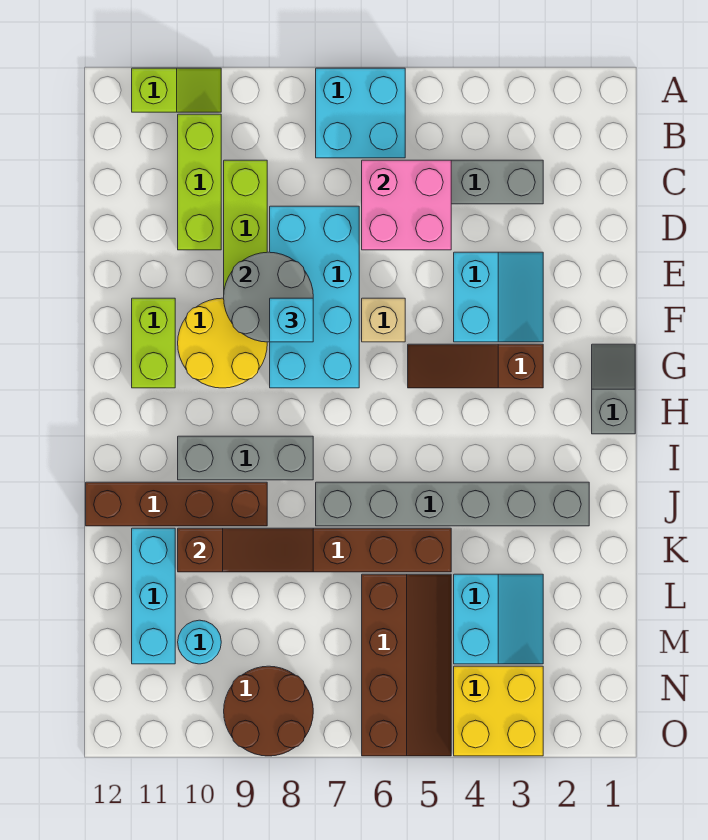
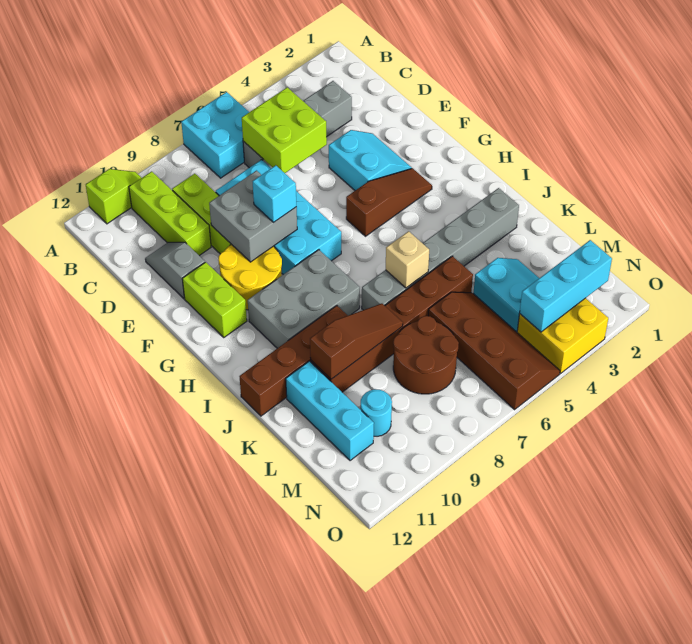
pink brick C5:D6 level 2 -> lime brick C5:D6 level 2
grey round brick E8:F9 level 2 -> grey brick E8:F9 level 2
tan brick F6 level 1 -> tan brick J6 level 2
grey slope G1:H1 level 1 top H -> grey slope D11:E11 level 1 top E
brown slope G3:G5 level 1 top 3 -> brown slope G3:G5 level 1 top 5
grey brick I8:I10 level 1 -> grey brick H8:I10 level 1
none -> cyan brick N2:N4 level 2
brown round brick N8:O9 level 1 -> brown round brick L7:M8 level 1

